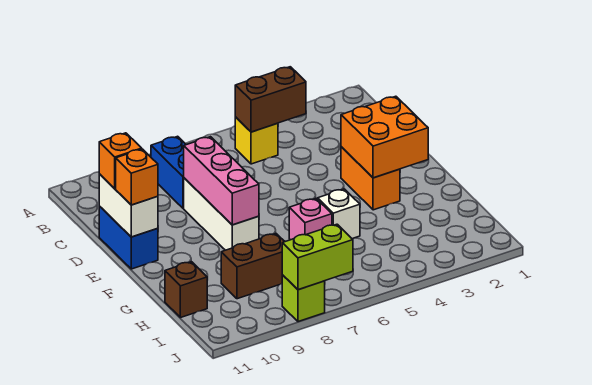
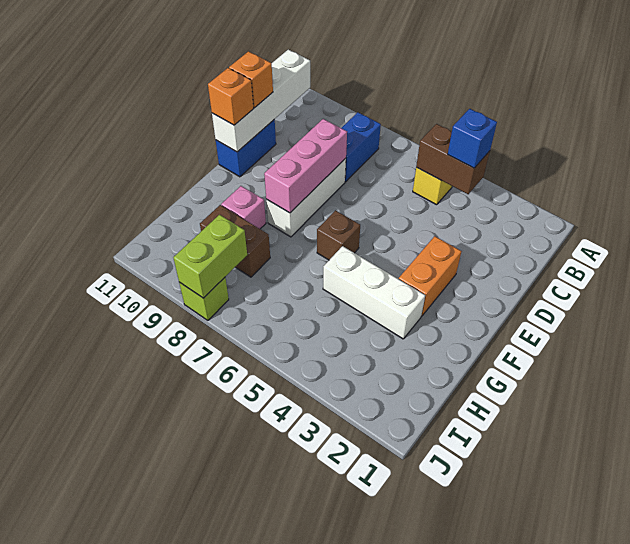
none -> blue brick B4 level 3
white brick D11:E11 level 2 -> white brick B11:E11 level 2
orange brick E2:F3 level 2 -> none
white brick G5 level 1 -> white brick G3:G5 level 1
pink brick G6 level 1 -> pink brick G9 level 1
brown brick H11 level 1 -> brown brick F6 level 1
lime brick J7:J8 level 2 -> lime brick I8:J8 level 2

